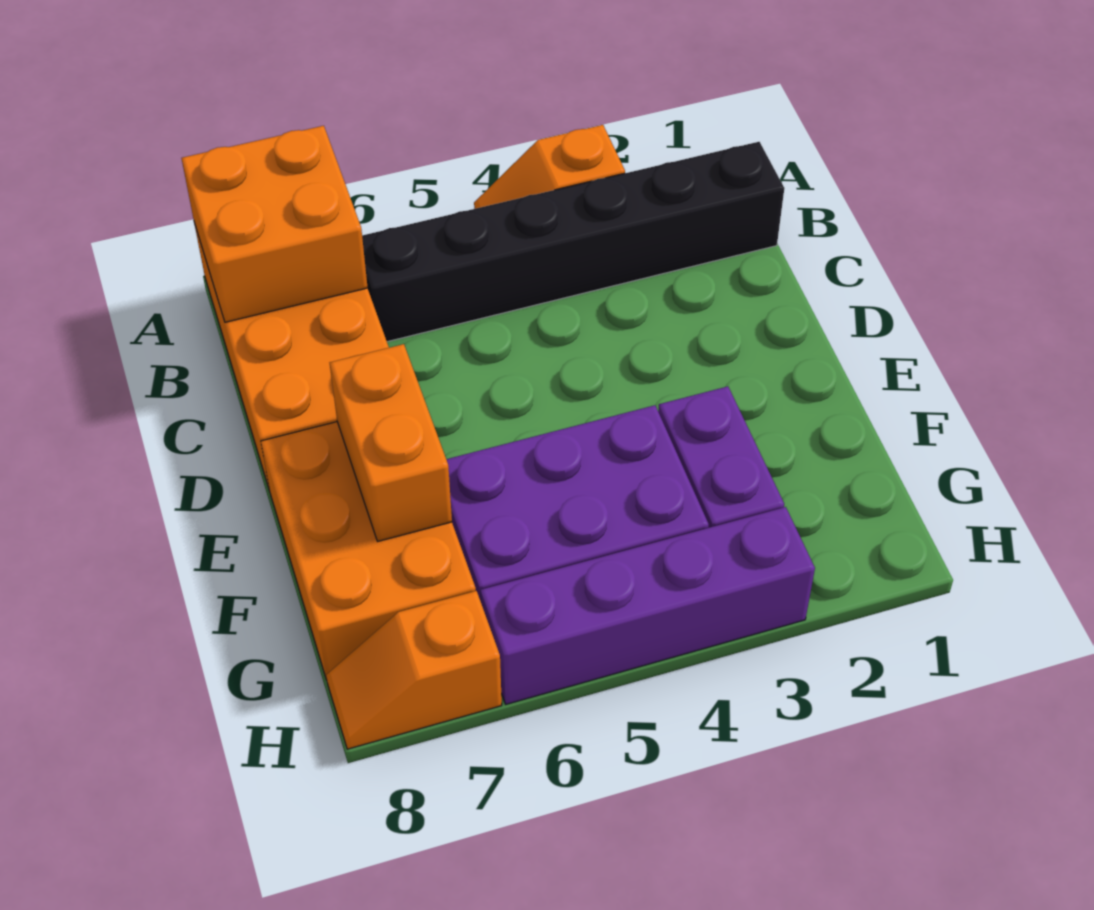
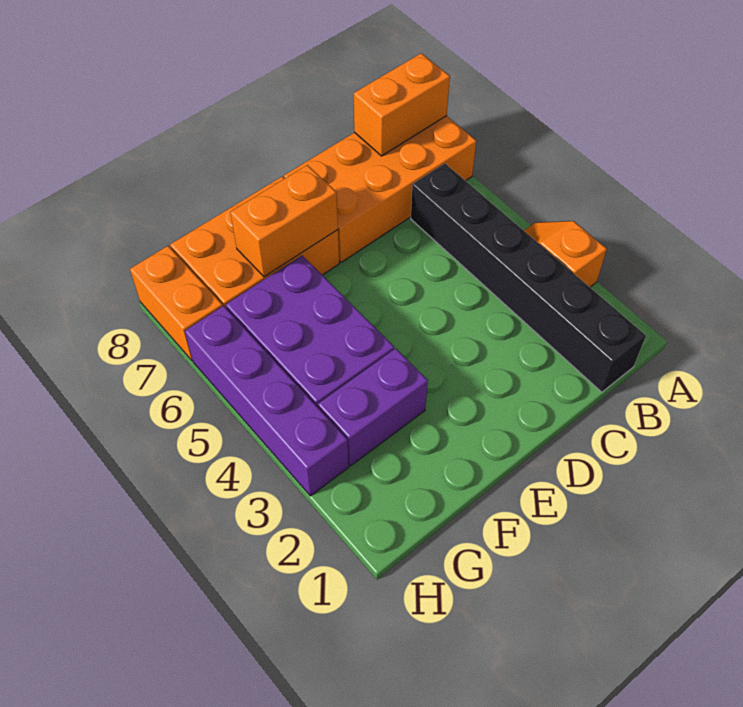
orange brick A7:B8 level 2 -> orange brick A8:B8 level 2
orange slope H7:H8 level 1 top 7 -> orange brick H7:H8 level 1

